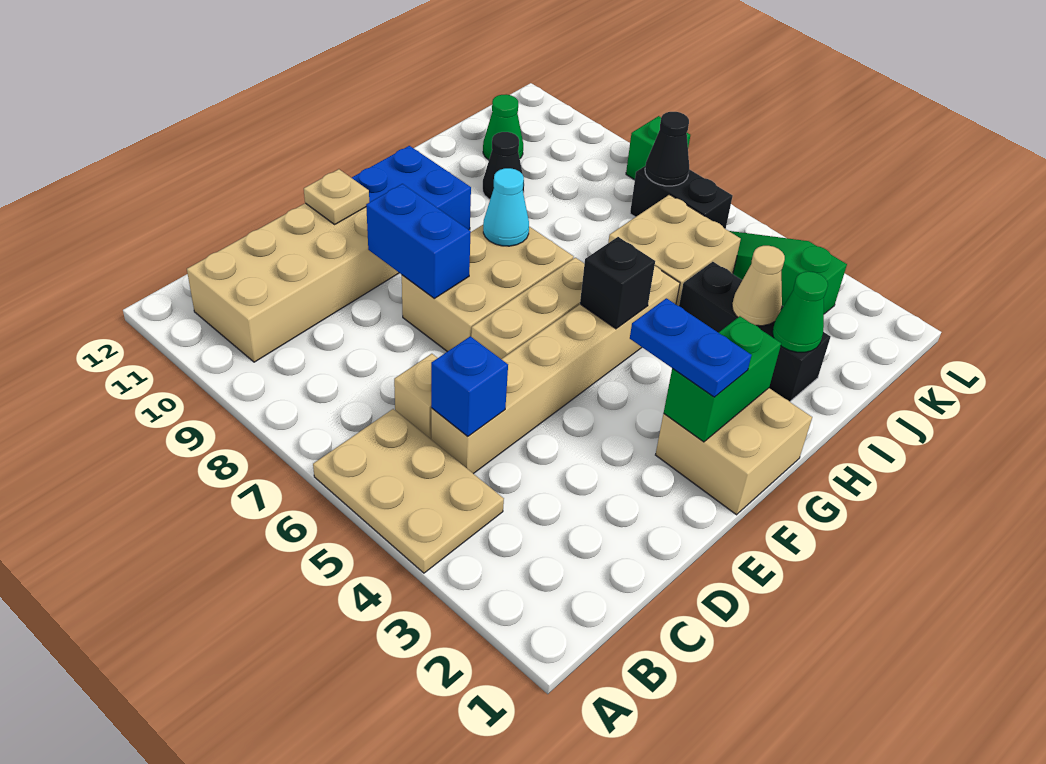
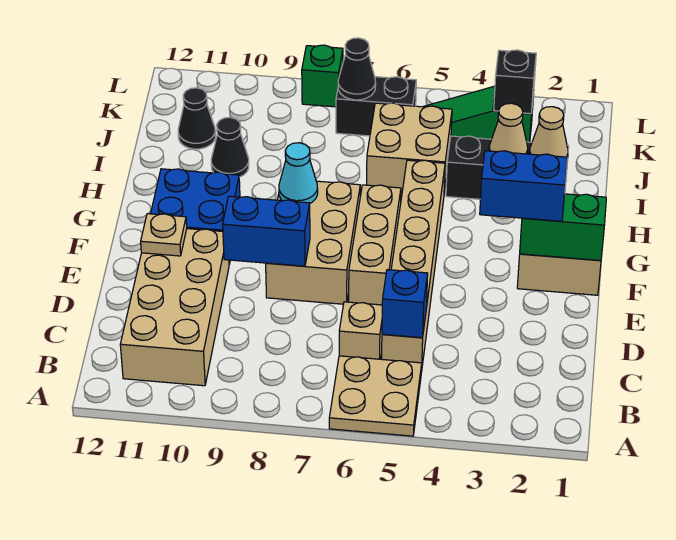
tan plate A4:B6 level 1 -> tan plate A5:B6 level 1
green brick F2:G2 level 2 -> green brick F1:F2 level 2
blue plate F2:F3 level 3 -> blue brick F2:F3 level 3
black brick G5 level 2 -> black brick K3 level 2
green cone I2 level 2 -> tan cone I2 level 2
green cone J11 level 1 -> black cone J11 level 1

